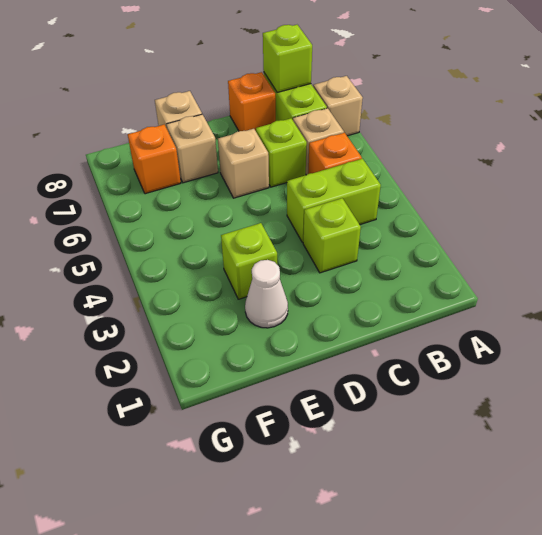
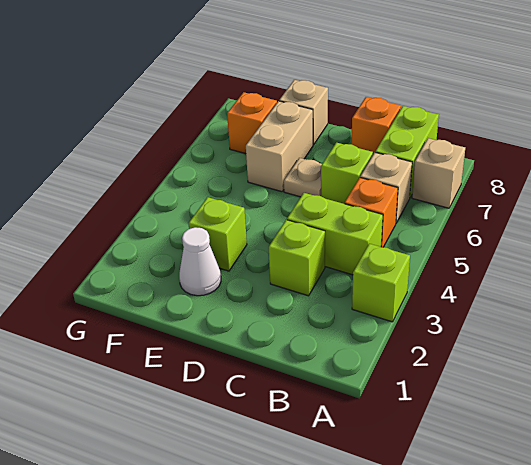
lime brick B8 level 2 -> lime brick A3 level 1
tan brick D6 level 1 -> tan plate D6 level 1
tan brick E7 level 1 -> tan brick E6:E7 level 1

